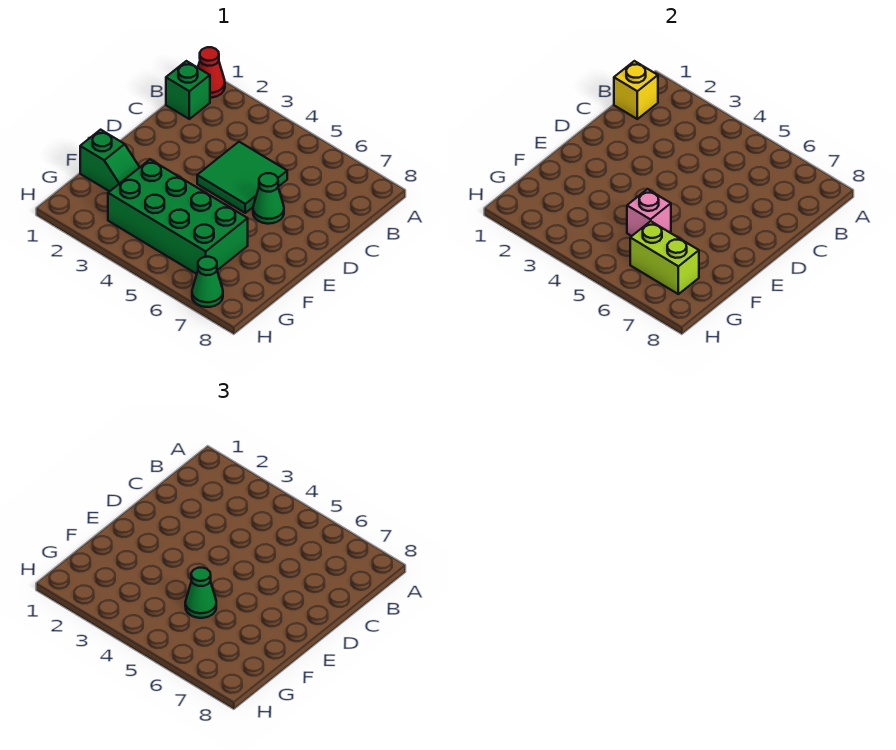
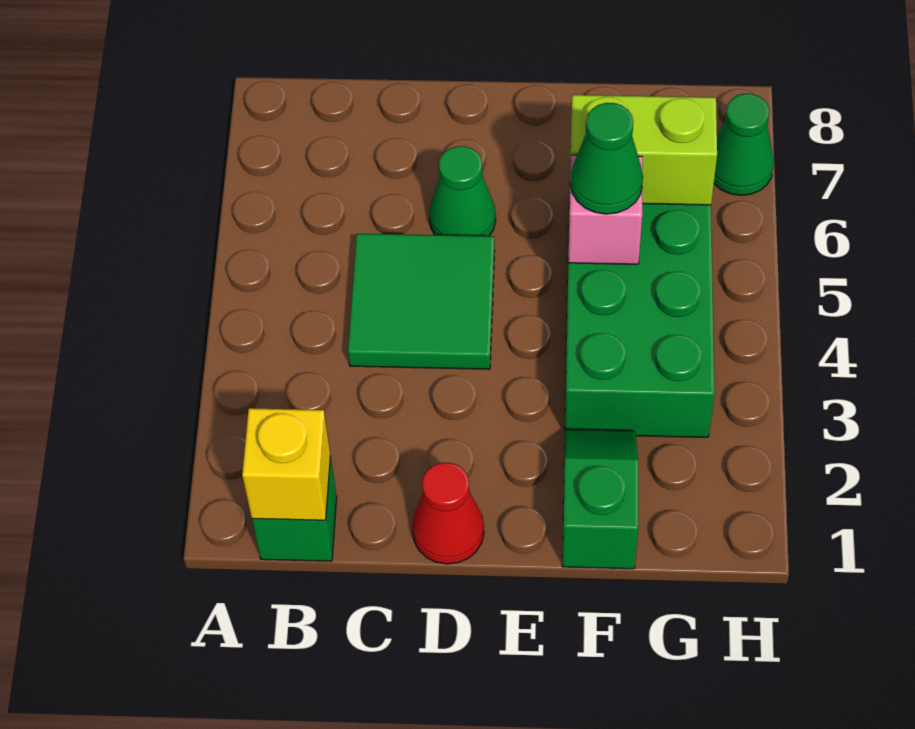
red cone A1 level 1 -> red cone D1 level 1
lime brick G6:G7 level 2 -> lime brick F6:G6 level 2

